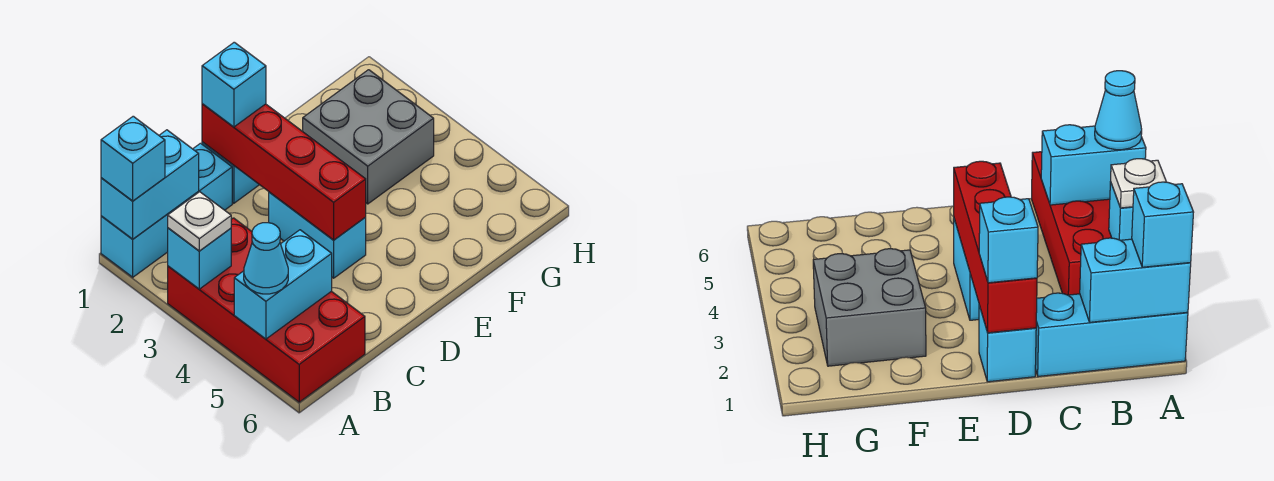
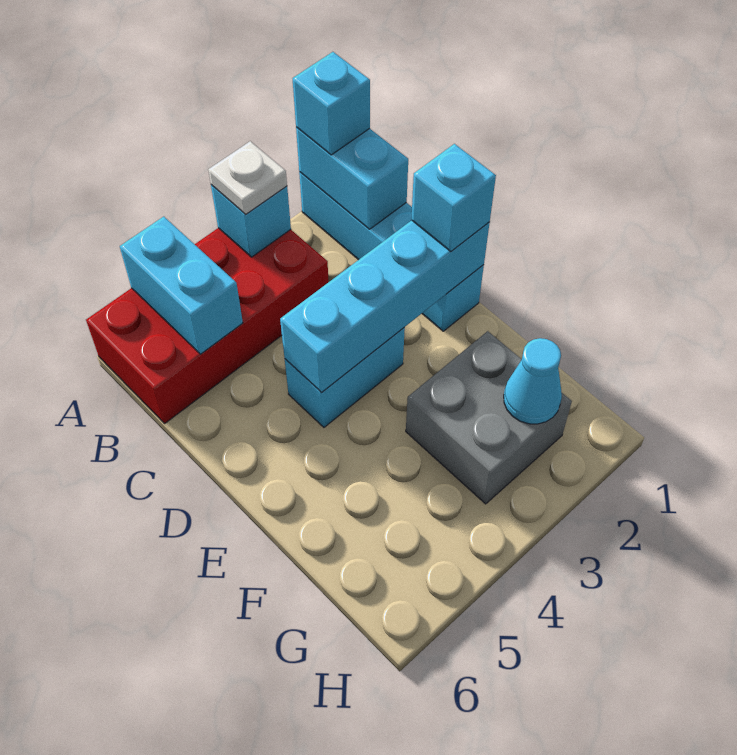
cyan cone A5 level 3 -> cyan cone G2 level 2
red brick D1:D4 level 2 -> cyan brick D1:D4 level 2

